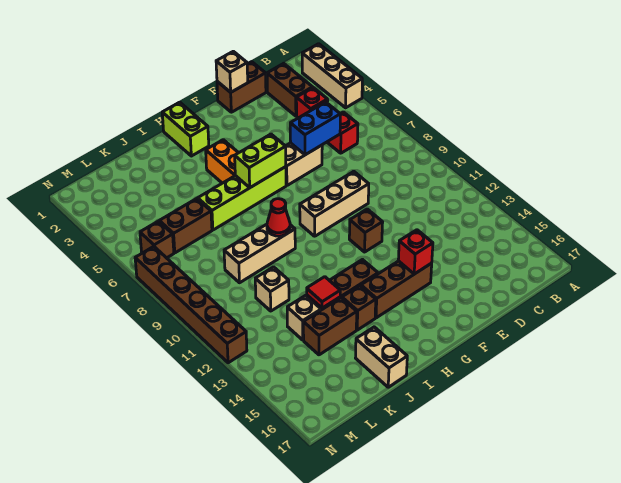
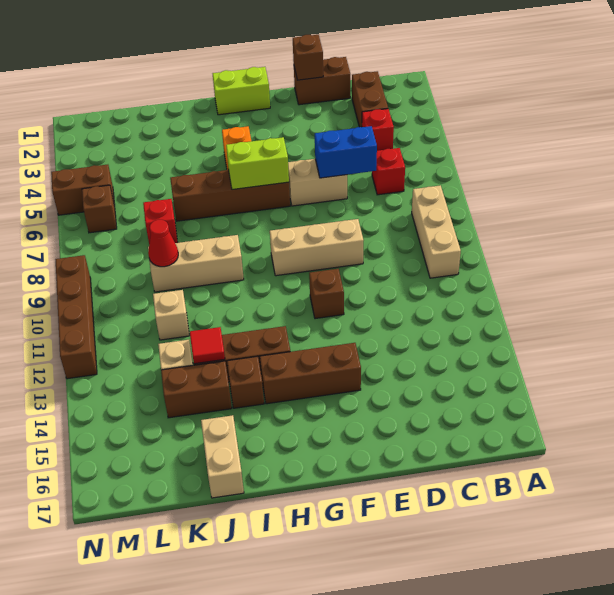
tan brick A2:A4 level 1 -> tan brick B8:B10 level 1
tan brick E1 level 2 -> brown brick E1 level 2
red brick F14 level 2 -> red brick K7 level 1
lime brick G6:J6 level 1 -> brown brick G6:J6 level 1
lime brick H1:H2 level 1 -> lime brick G1:H1 level 1
red cone I9 level 2 -> red cone K9 level 2
brown brick K6:L6 level 1 -> brown brick M5:N5 level 1
brown brick N7:N12 level 1 -> brown brick N9:N12 level 1

